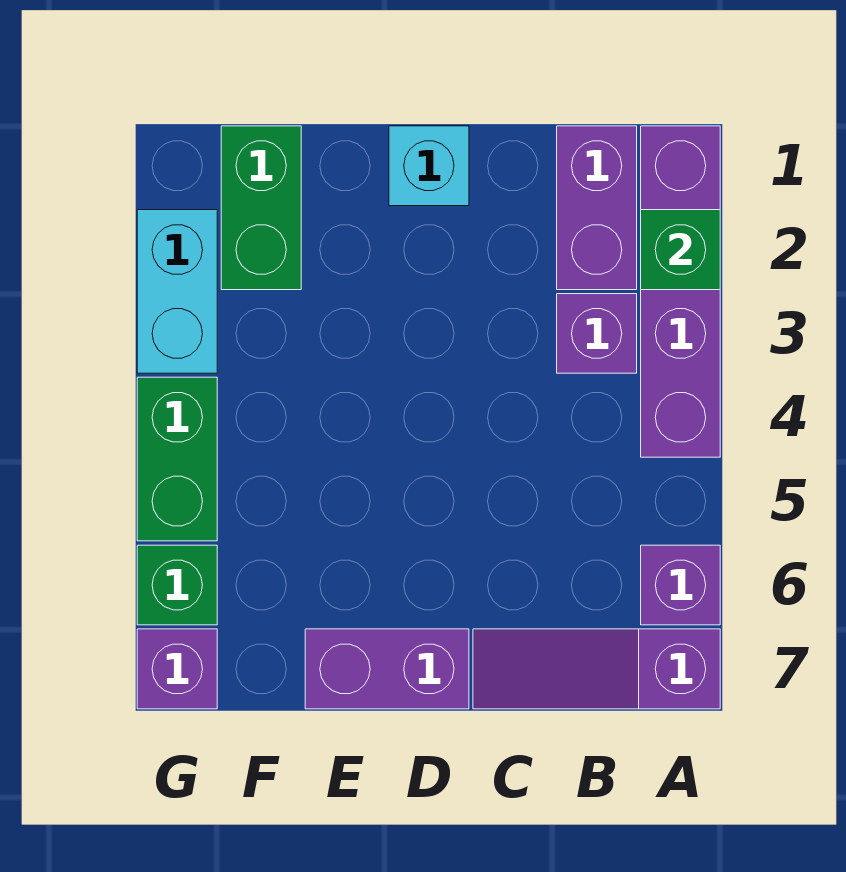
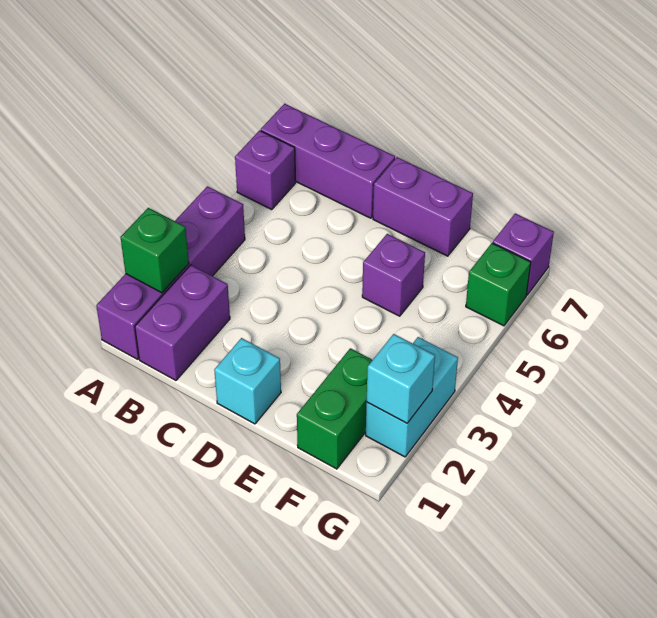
purple slope A7:C7 level 1 top A -> purple brick A7:C7 level 1
purple brick B3 level 1 -> purple brick E5 level 1
none -> cyan brick G2 level 2
green brick G4:G5 level 1 -> none

